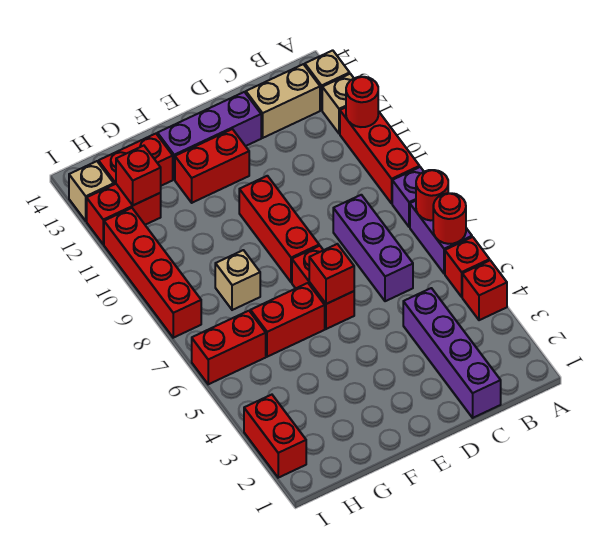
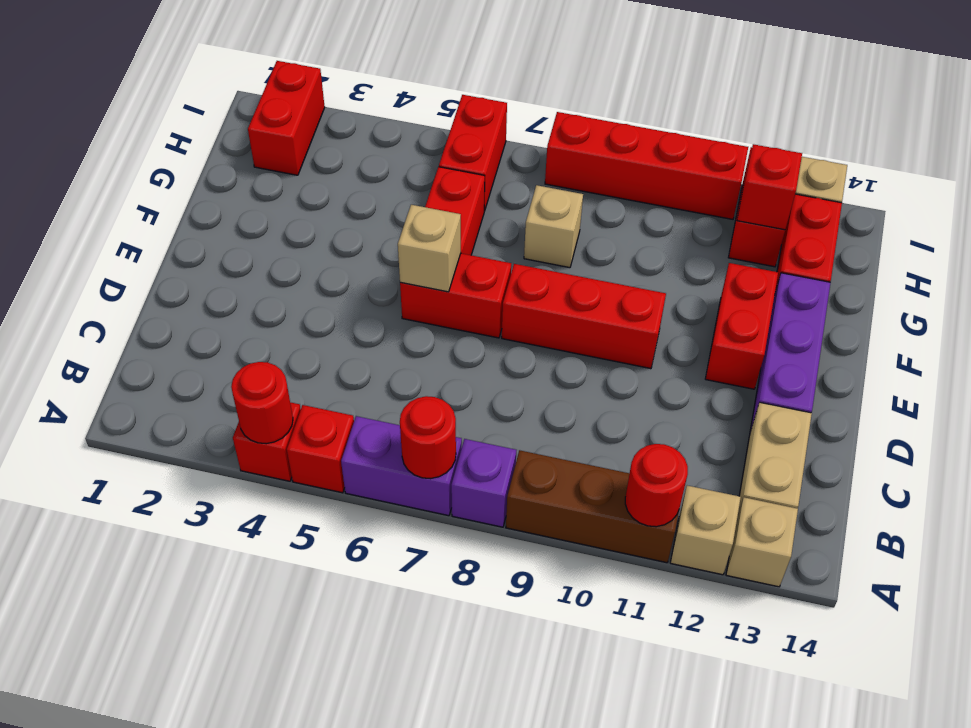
red round brick A6 level 2 -> red round brick A4 level 2
red brick A9:A11 level 1 -> brown brick A9:A11 level 1
purple brick C1:C4 level 1 -> none
purple brick C6:C8 level 1 -> none
red brick E6 level 2 -> tan brick E6 level 2
red brick I2:I3 level 1 -> red brick H2:I2 level 1

